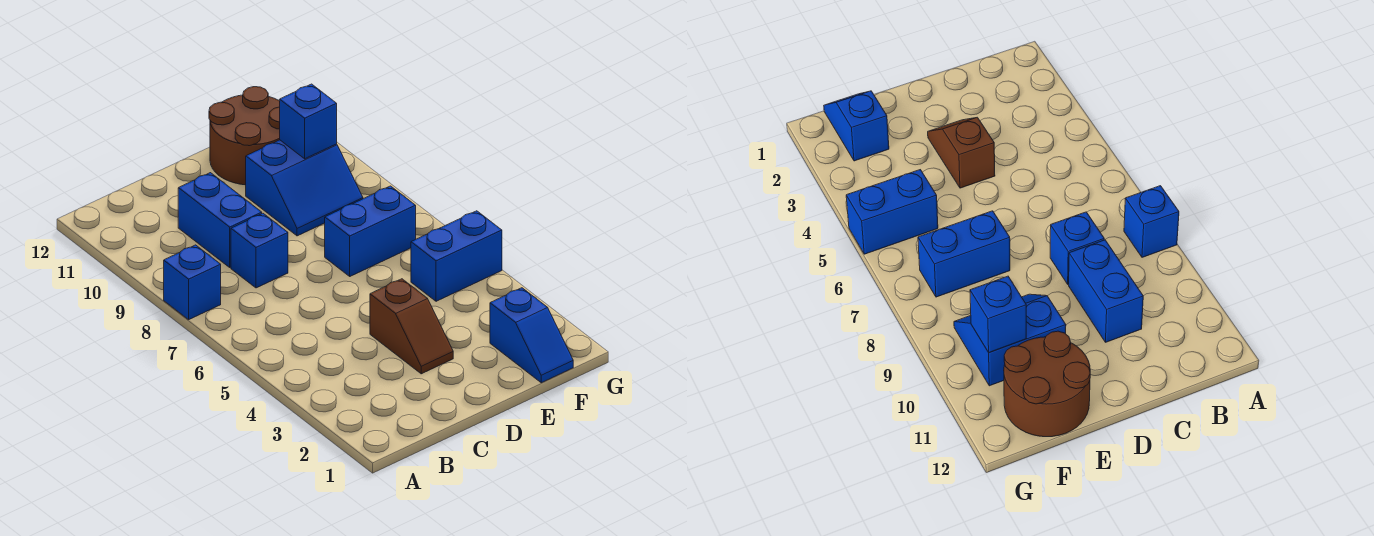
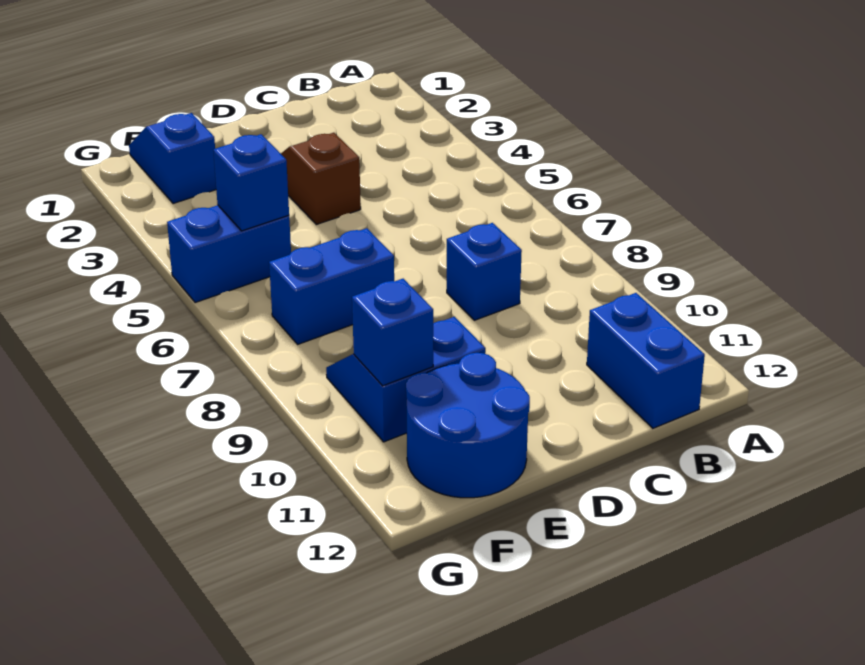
blue brick A8 level 1 -> blue brick F5 level 2
blue brick C9:C10 level 1 -> blue brick B11:B12 level 1
brown round brick E11:F12 level 1 -> blue round brick E11:F12 level 1

